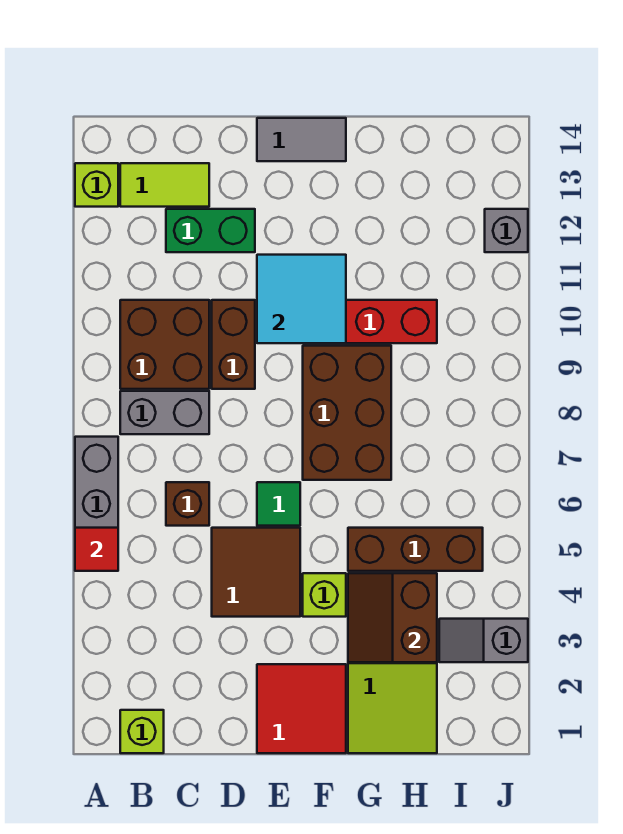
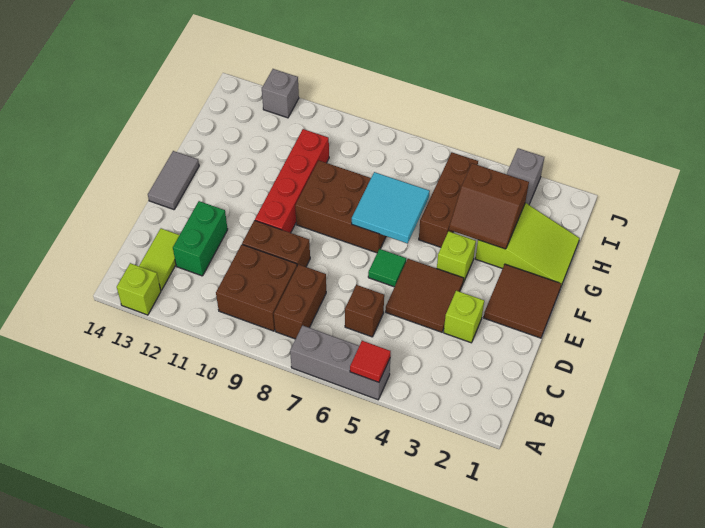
lime brick B1 level 1 -> lime brick D3 level 1
grey brick B8:C8 level 1 -> brown brick B8:C8 level 1
red tile E1:F2 level 1 -> brown tile E1:F2 level 1
cyan tile E10:F11 level 2 -> cyan tile F6:G7 level 2

